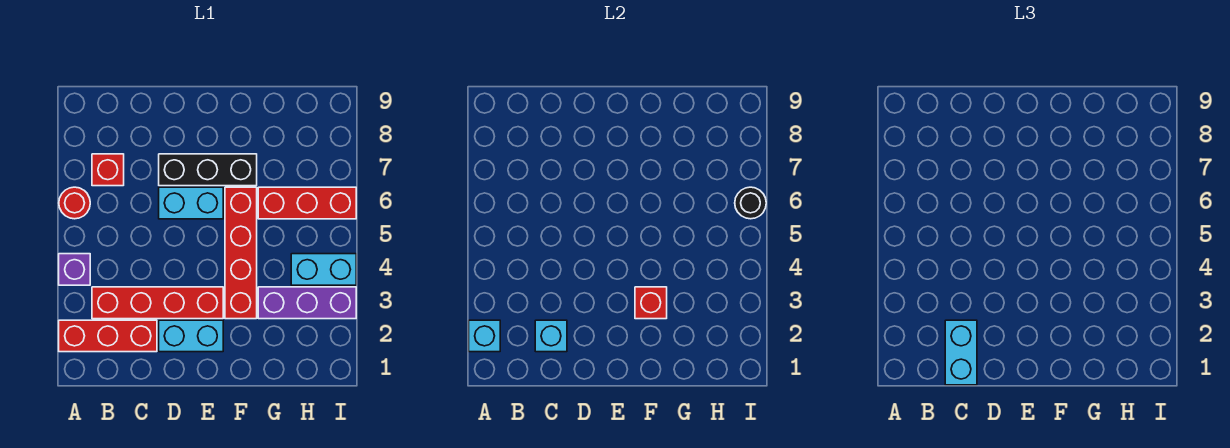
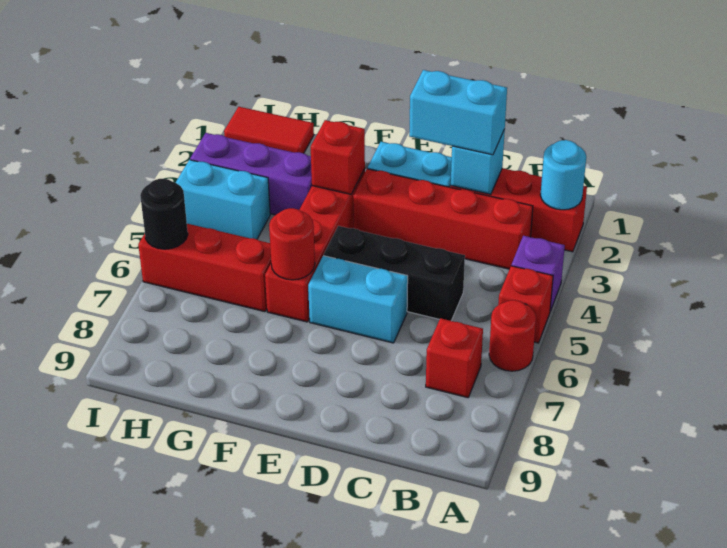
cyan brick A2 level 2 -> cyan round brick A2 level 2
none -> red brick A5 level 1
cyan brick C1:C2 level 3 -> cyan brick C2:D2 level 3
black brick D7:F7 level 1 -> black brick C5:E5 level 1
none -> red round brick F6 level 2
none -> red tile H1:I1 level 1

